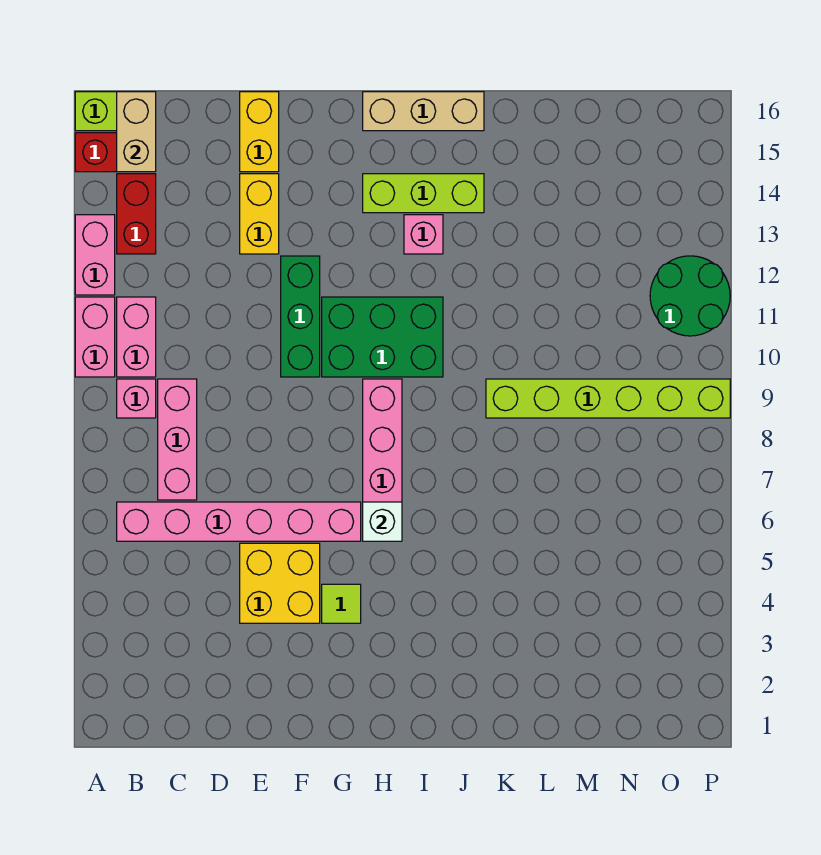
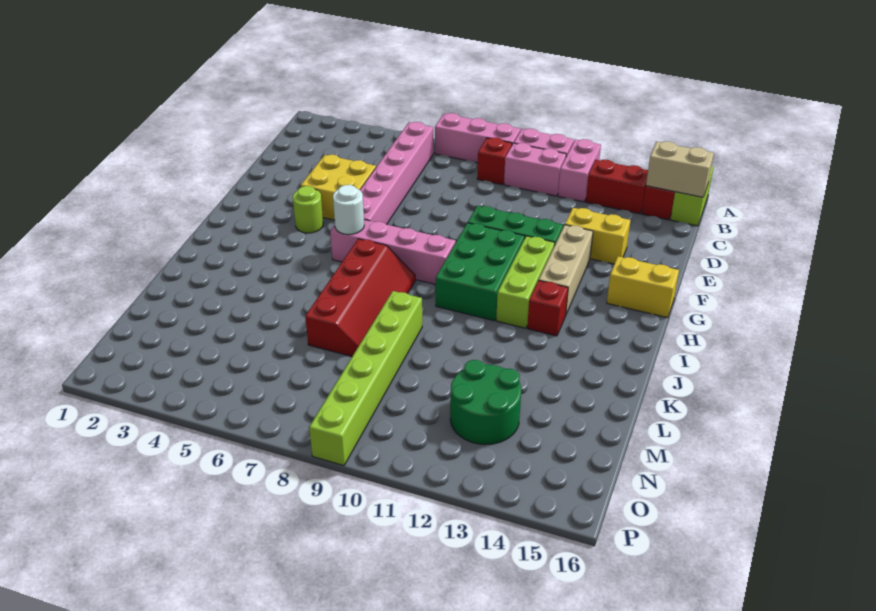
pink brick A12:A13 level 1 -> pink brick A12:B12 level 1
pink brick B9 level 1 -> red brick B9 level 1
pink brick C7:C9 level 1 -> pink brick A7:A9 level 1
yellow brick E15:E16 level 1 -> yellow brick G15:G16 level 1
lime tile G4 level 1 -> lime round brick G4 level 1
white brick H6 level 2 -> white round brick H6 level 2
lime brick H14:J14 level 1 -> lime brick G12:I12 level 1
tan brick H16:J16 level 1 -> tan brick F13:H13 level 1
none -> red slope I7:L8 level 1 top 7
pink brick I13 level 1 -> red brick I13 level 1
green round brick O11:P12 level 1 -> green round brick M12:N13 level 1

